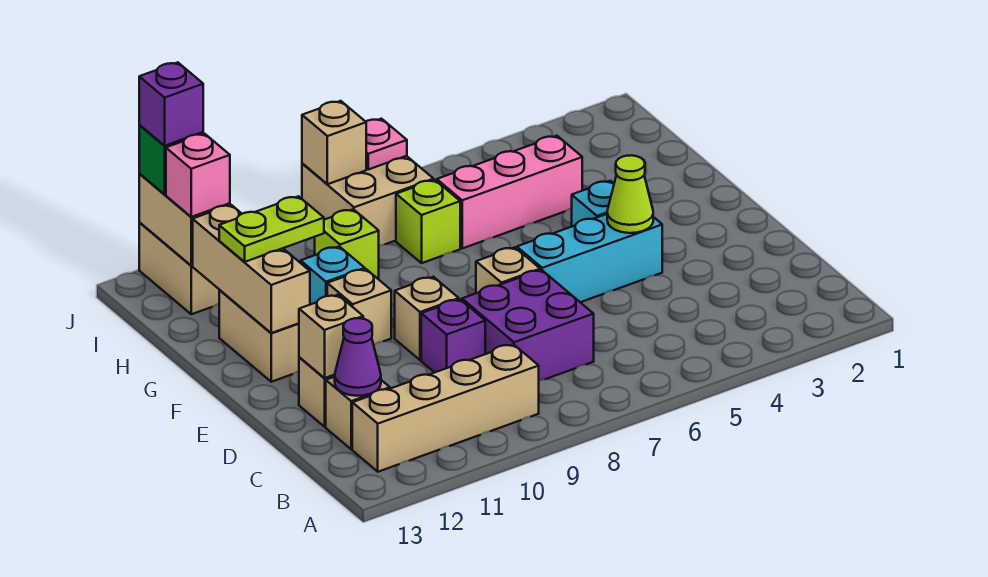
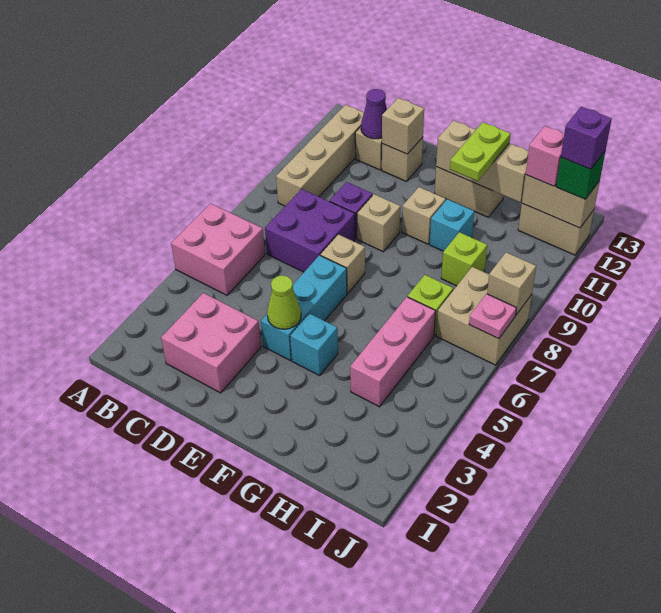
none -> pink brick A5:B6 level 1
none -> pink brick C2:D3 level 1

